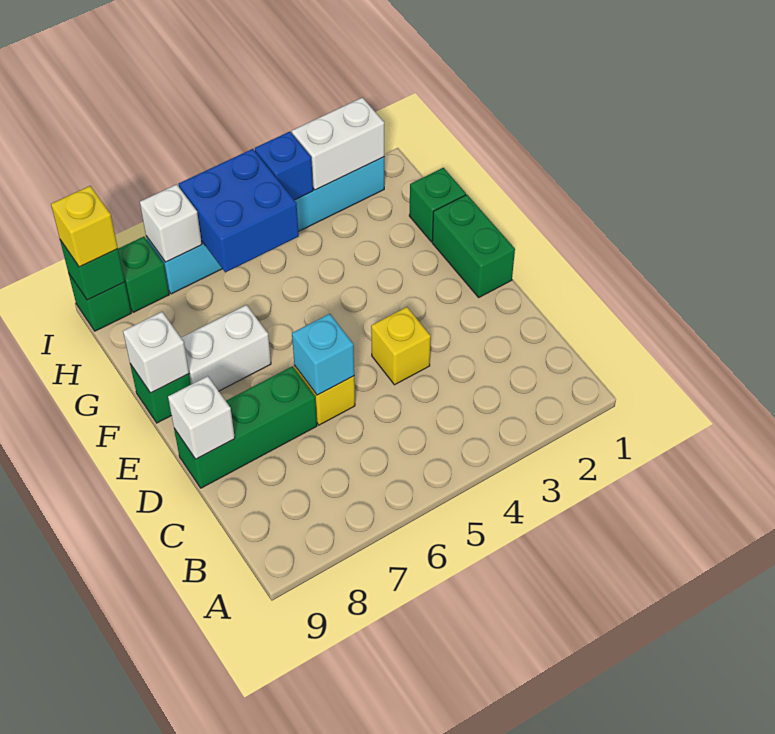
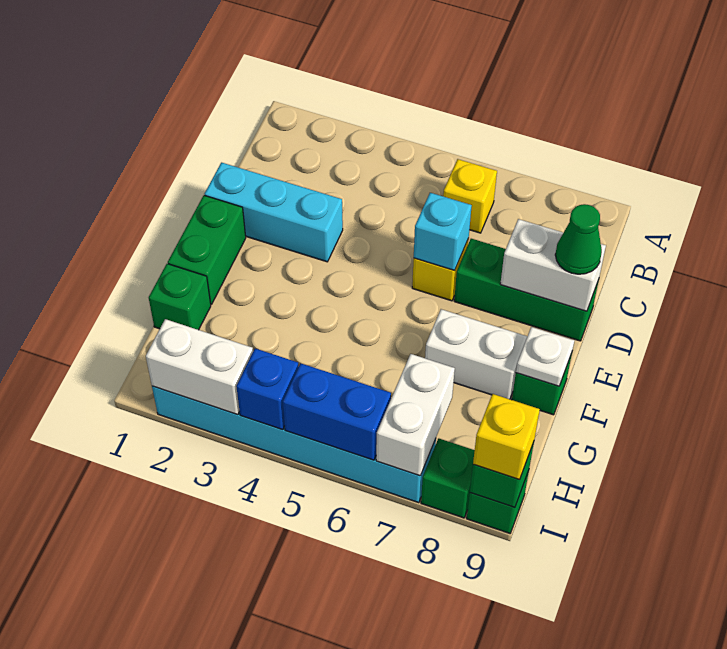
none -> cyan brick D1:D3 level 1
yellow brick D4 level 1 -> yellow brick B6 level 1
white brick D9 level 2 -> white brick D8:D9 level 2
none -> green cone D9 level 3
white brick F9 level 2 -> white plate F9 level 2
blue brick H5:I6 level 2 -> blue brick I5:I6 level 2
white brick I7 level 2 -> white brick H7:I7 level 2

